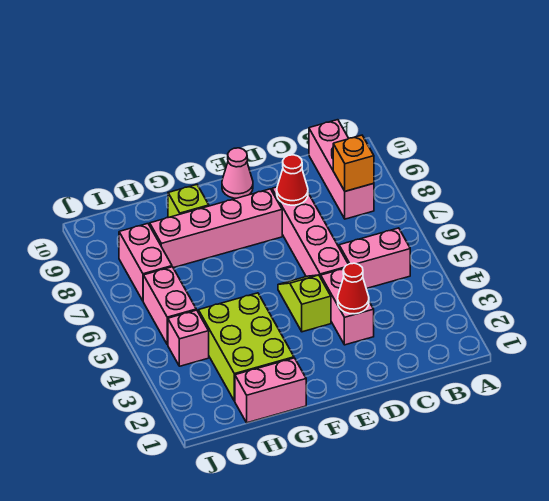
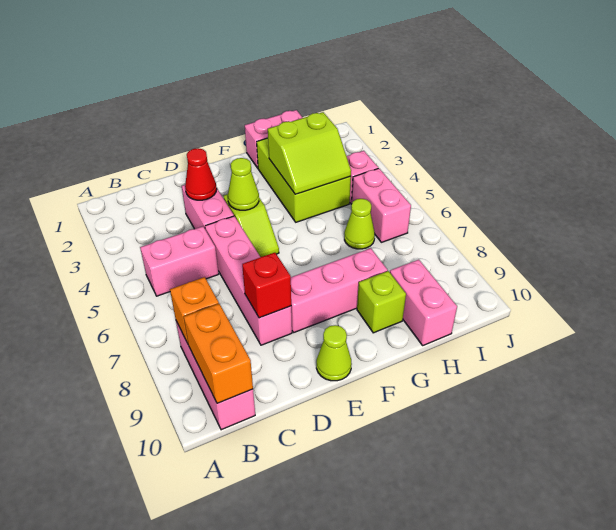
none -> orange brick B9:B10 level 2
red cone D8 level 2 -> red brick D8 level 2
none -> lime cone E4 level 2
pink brick E8:H8 level 1 -> pink brick E8:G8 level 1
pink cone E10 level 1 -> lime cone E10 level 1
none -> lime slope G3:H4 level 2 top 3
none -> lime cone H6 level 1
pink brick I7:I8 level 1 -> pink brick H9:H10 level 1

